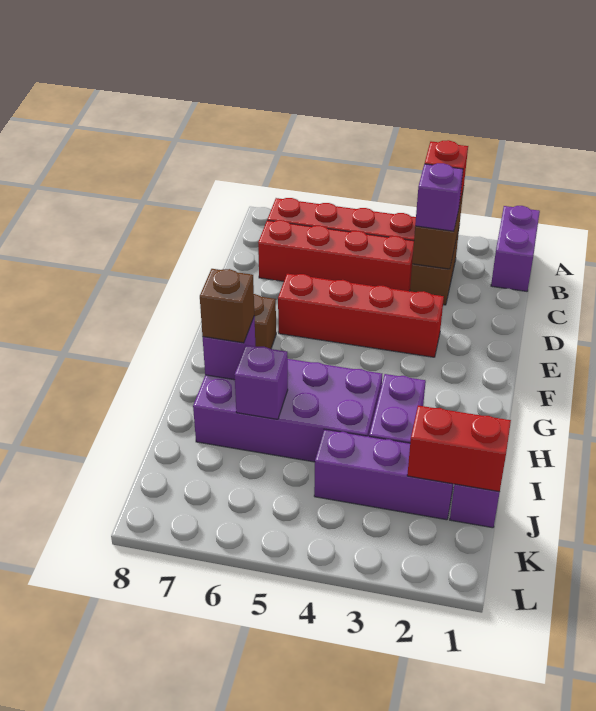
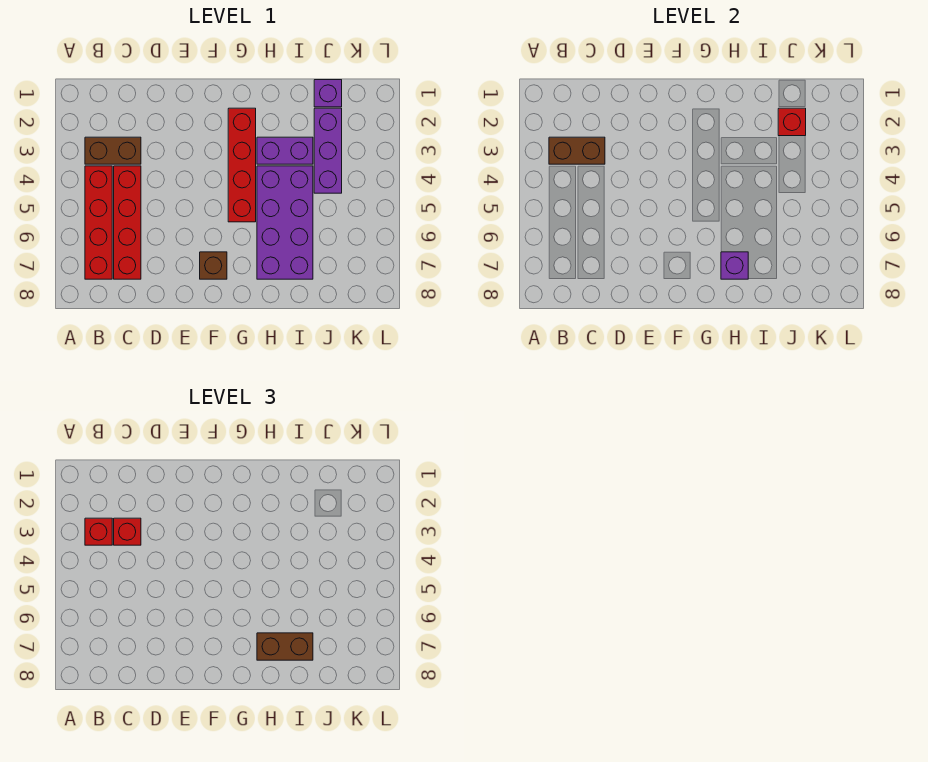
purple brick A1:B1 level 1 -> none
purple brick C3 level 3 -> red brick C3 level 3
red brick E3:E6 level 1 -> red brick G2:G5 level 1
brown brick H7 level 3 -> brown brick H7:I7 level 3
purple brick I6 level 2 -> none
red brick J1:J2 level 2 -> red brick J2 level 2

